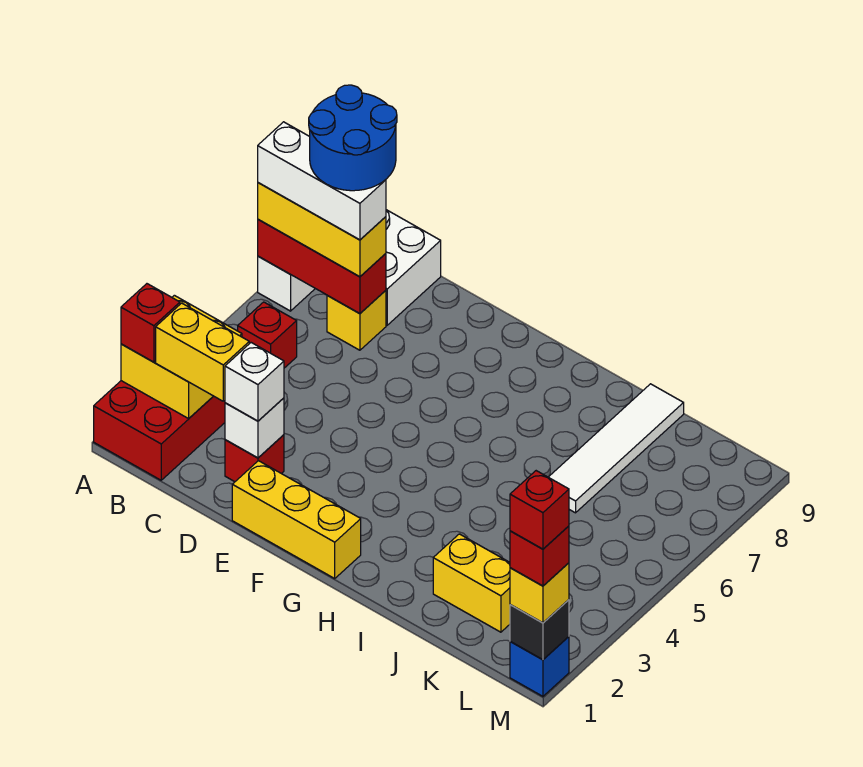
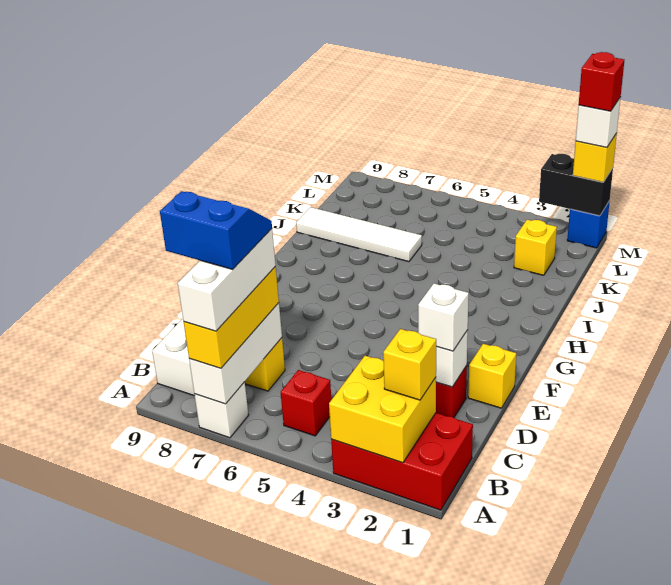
red brick A2 level 3 -> none
red brick A7:C7 level 2 -> white brick A7:C7 level 2
yellow brick B2:C2 level 3 -> yellow brick B2 level 3
blue round brick B7:C8 level 5 -> blue slope B7:C8 level 5 top B
yellow brick E1:G1 level 1 -> yellow brick E1 level 1
yellow brick J2:K2 level 1 -> yellow brick K2 level 1
black brick M1 level 2 -> black brick M1:M2 level 2
red brick M1 level 4 -> white brick M1 level 4

